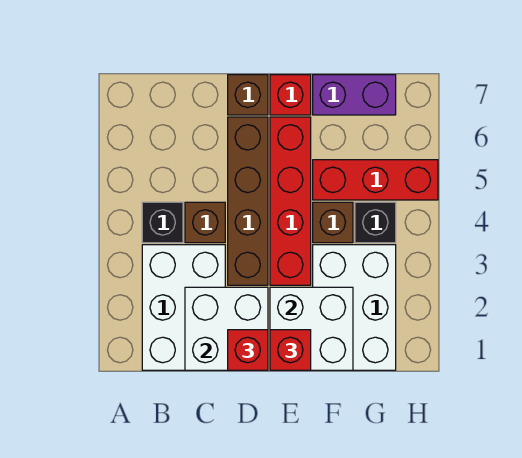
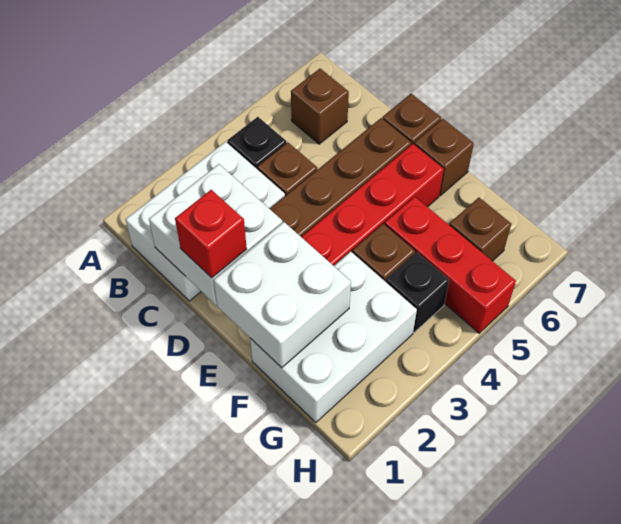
none -> brown brick B6 level 1
red brick E1 level 3 -> none
red brick E7 level 1 -> brown brick E7 level 1
purple brick F7:G7 level 1 -> none
none -> brown brick G6 level 1

